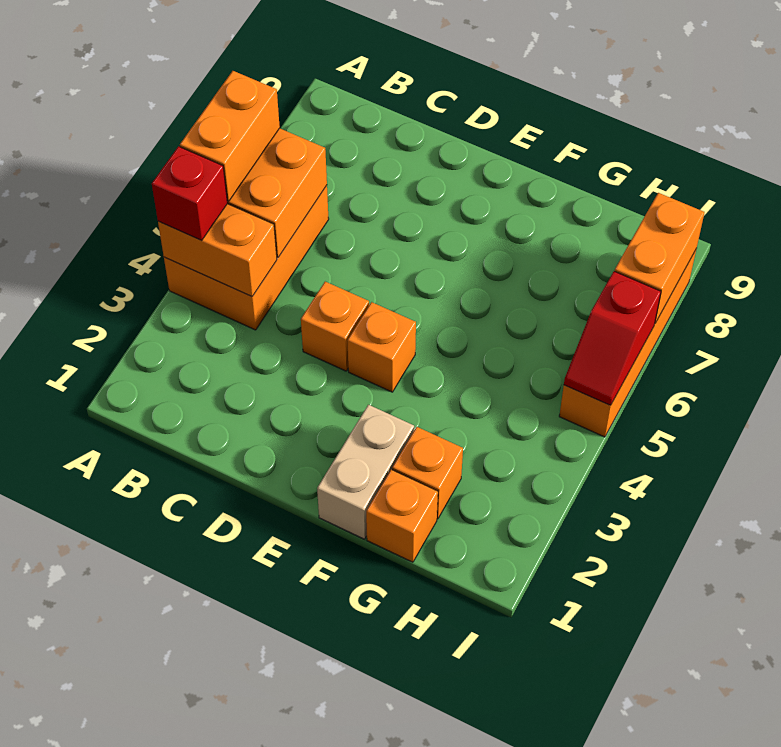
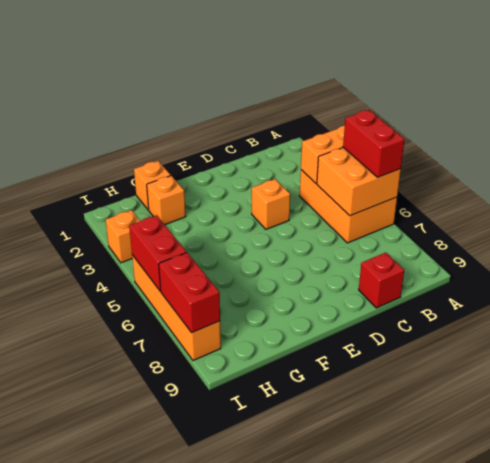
red brick A4 level 3 -> red brick C9 level 1
orange brick A5:A6 level 3 -> red brick A5:A6 level 3
orange brick E4 level 1 -> orange brick I3 level 1
tan brick F1:F2 level 1 -> none
red slope I5:I6 level 2 top 6 -> red brick I5:I6 level 2
orange brick I7:I8 level 2 -> red brick I7:I8 level 2

